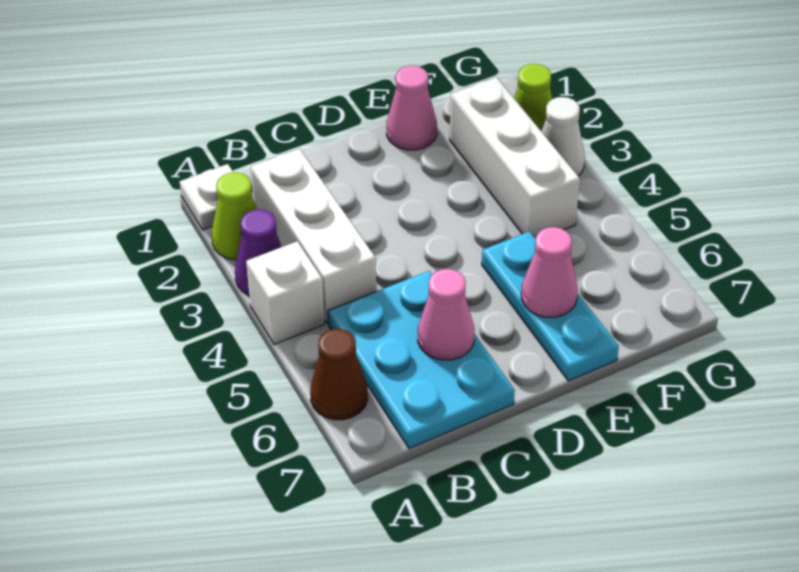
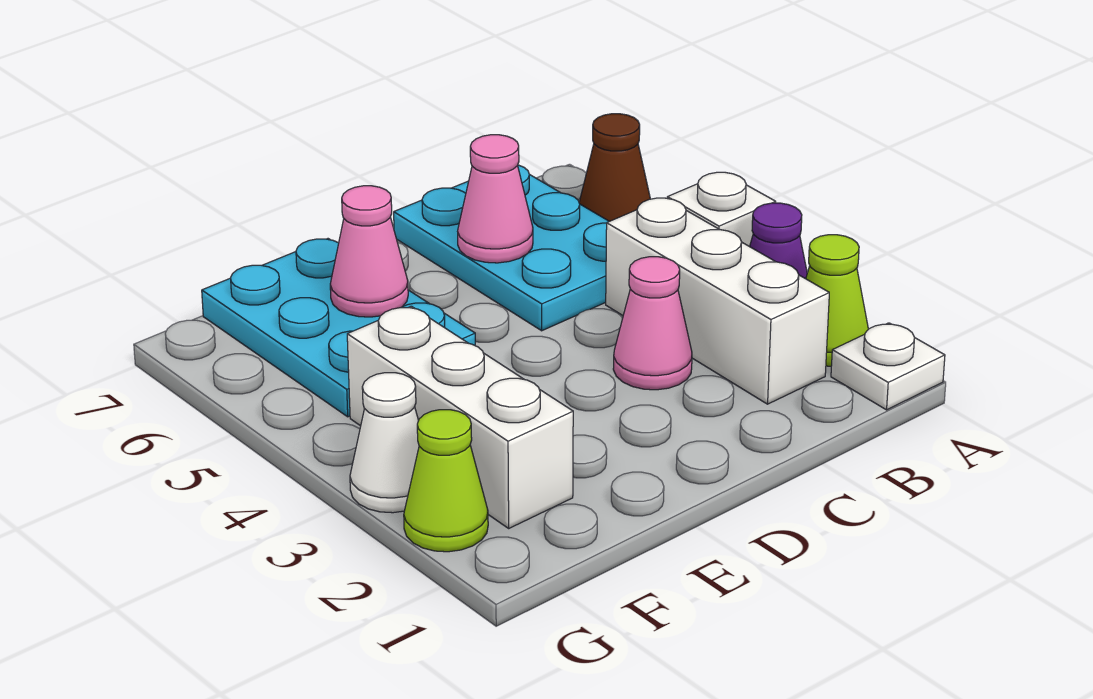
pink cone E1 level 1 -> pink cone C3 level 1
cyan plate E5:E7 level 1 -> cyan plate E5:F7 level 1

